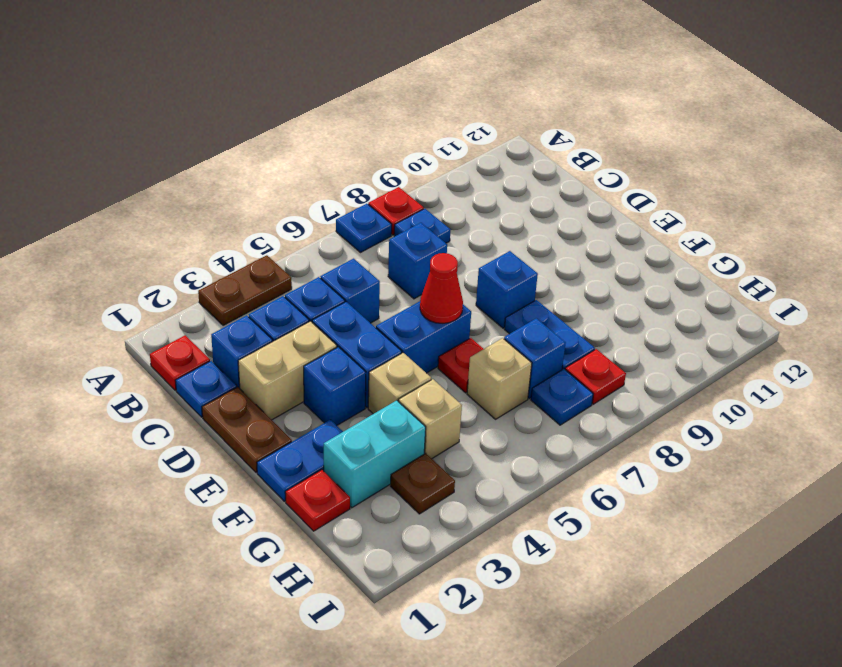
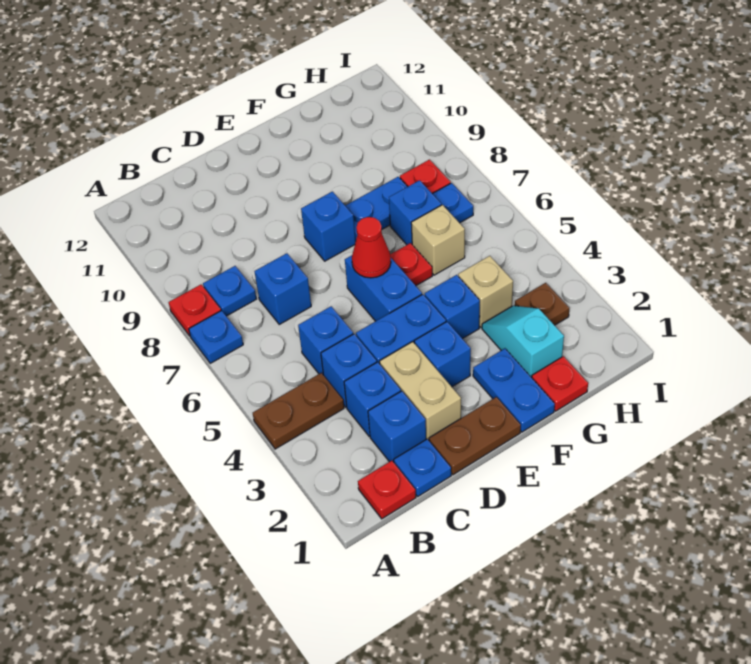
brown plate A3:A4 level 1 -> brown plate A4:B4 level 1
tan brick F4 level 1 -> blue brick F4 level 1
cyan brick G2:G3 level 1 -> cyan slope G2:G3 level 1 top 2

